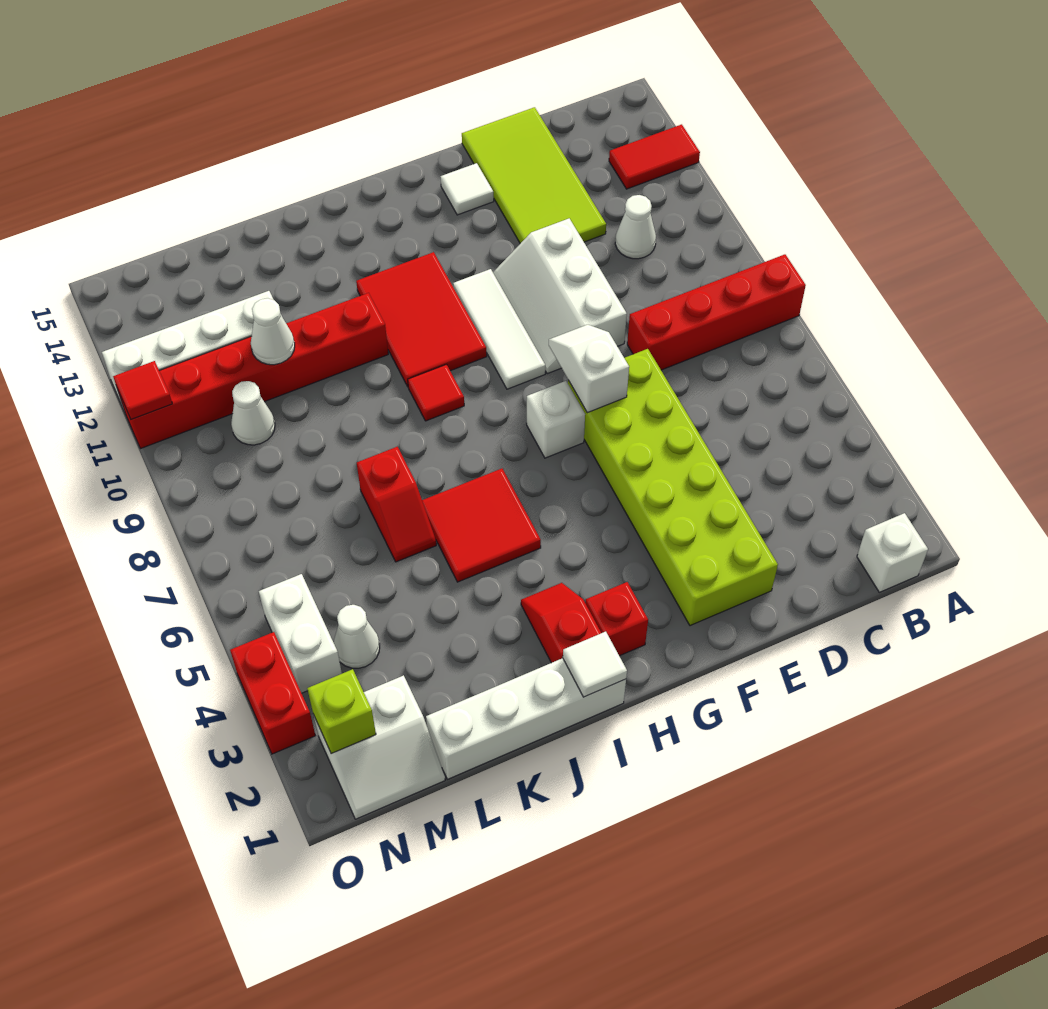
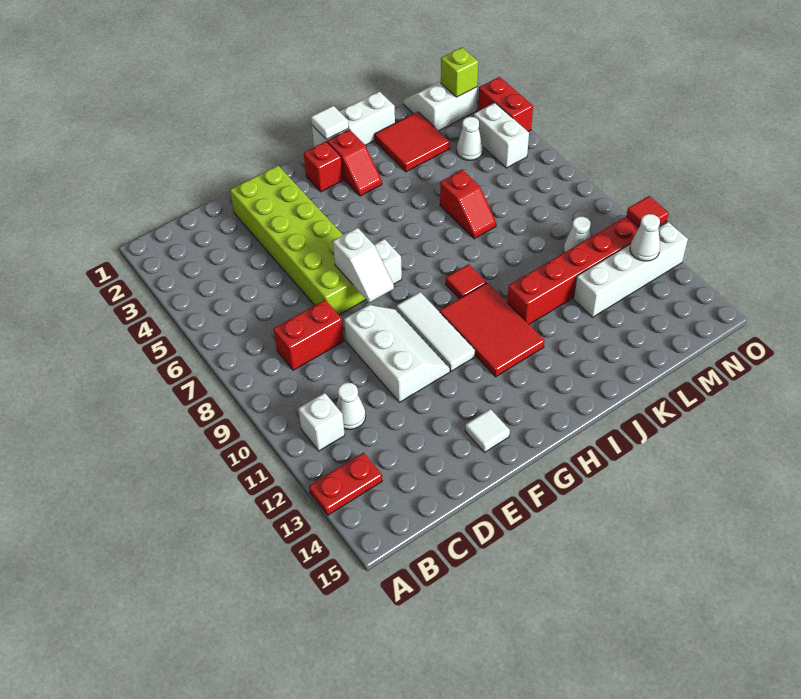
red brick A8:D8 level 1 -> red brick C8:D8 level 1
red tile A13:B13 level 1 -> red plate A13:B13 level 1
white brick B1 level 1 -> white brick B11 level 1
lime tile D12:E15 level 1 -> none
white brick I1:L1 level 1 -> white brick I1:K1 level 1
red tile I5:J6 level 1 -> red tile K2:L3 level 1
red slope K6:K7 level 1 top 7 -> red slope K6:K7 level 1 top 6
white cone L11 level 2 -> white cone N12 level 2

